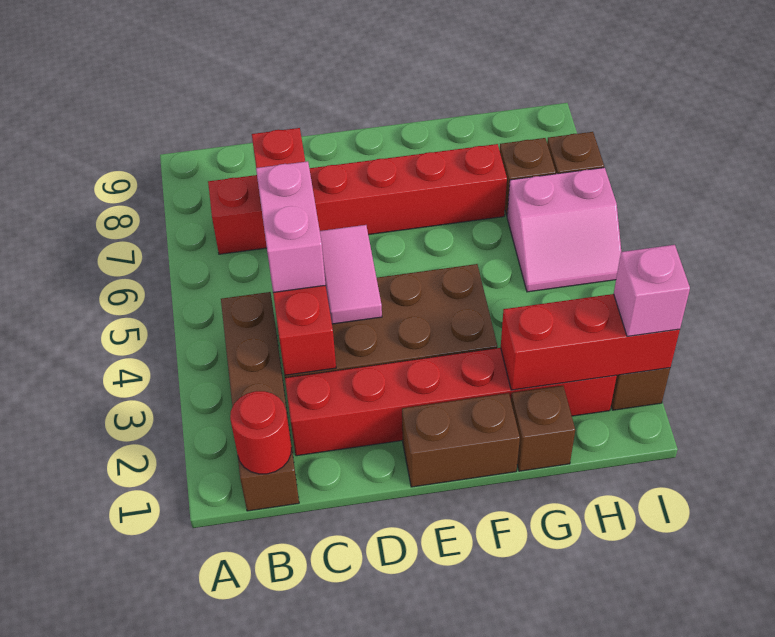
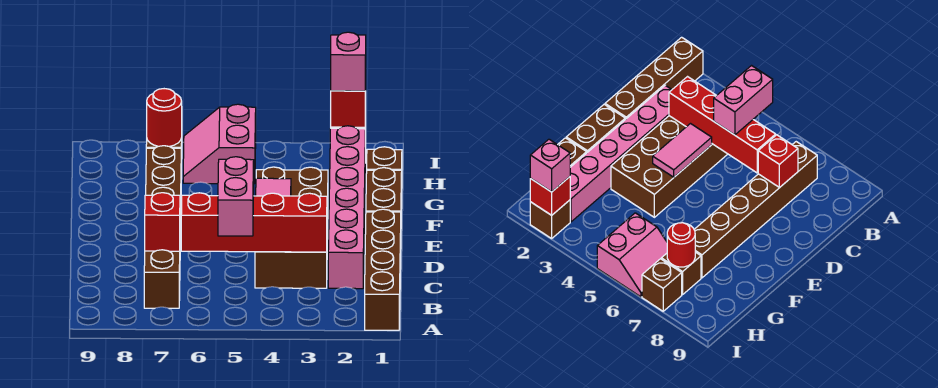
brown brick B1:B4 level 1 -> brown brick A1:D1 level 1
red round brick B1 level 2 -> red round brick H7 level 2
red brick B7:G7 level 1 -> brown brick B7:G7 level 1
red brick C2:H2 level 1 -> pink brick C2:H2 level 1
pink brick C4:C5 level 3 -> pink brick B5:C5 level 3
pink tile D4:D5 level 2 -> pink tile D4:E4 level 2
red brick G2:I2 level 2 -> red brick I2 level 2
pink slope H5:I6 level 1 top 6 -> pink slope H5:I6 level 1 top 5

